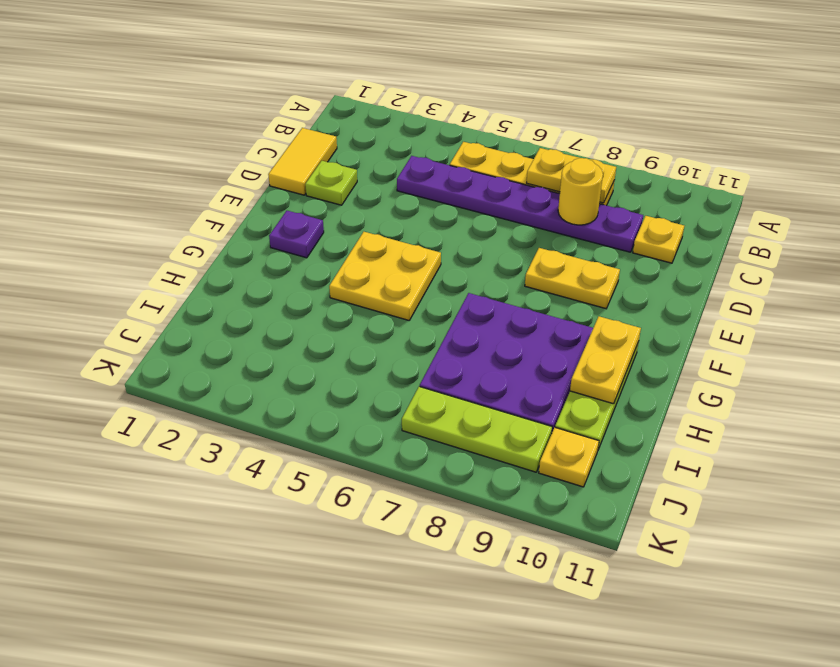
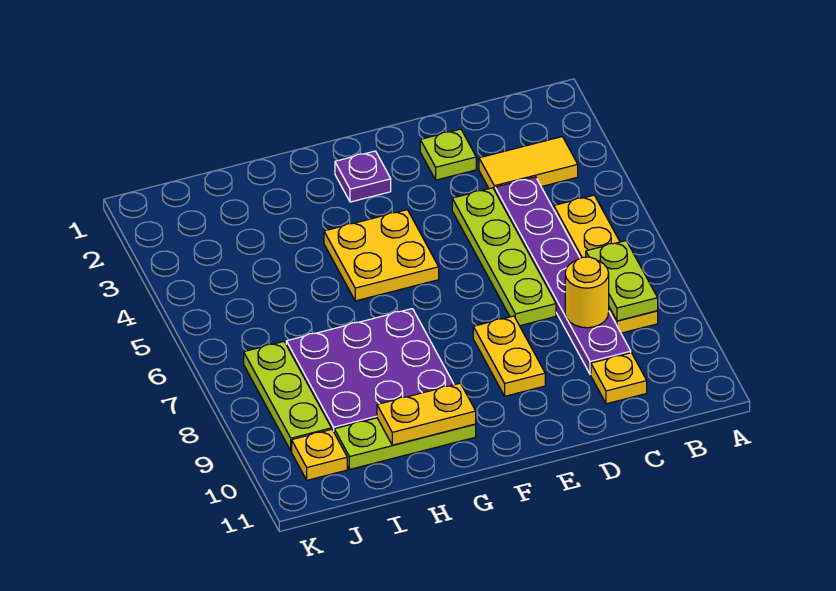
yellow plate B7:B8 level 2 -> lime plate B7:B8 level 2
yellow tile C1:D1 level 1 -> yellow tile B3:C3 level 1
none -> lime plate D4:D7 level 1

